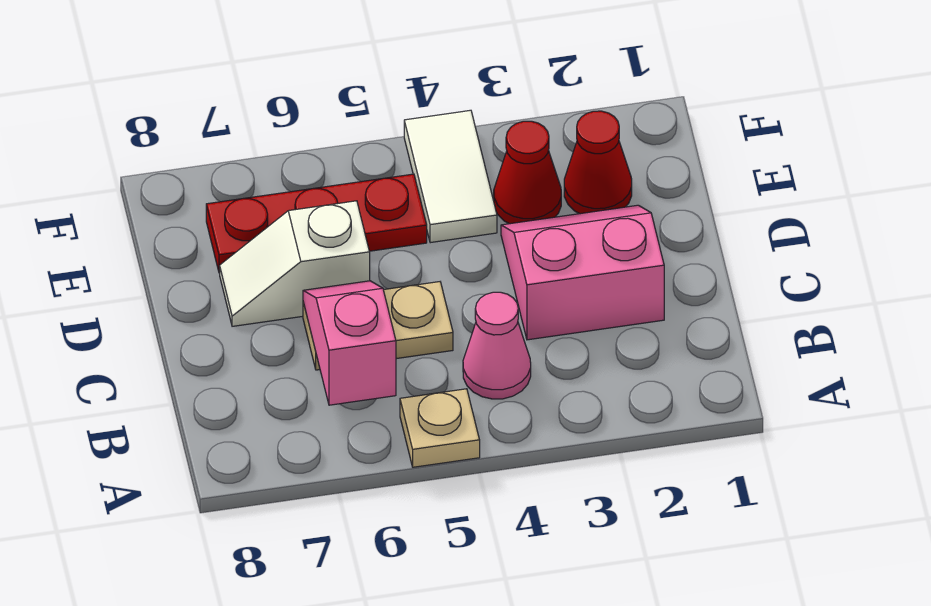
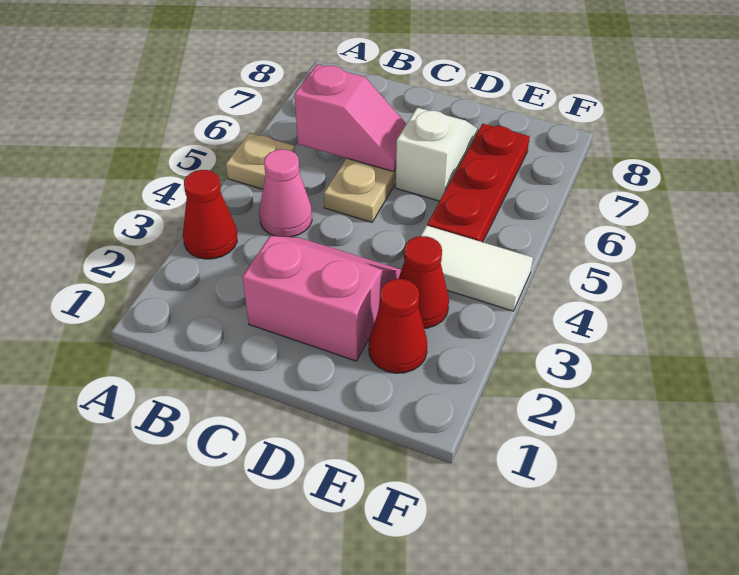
none -> red cone A3 level 1
pink slope C2:D3 level 1 top C -> pink slope C2:D3 level 1 top 2

